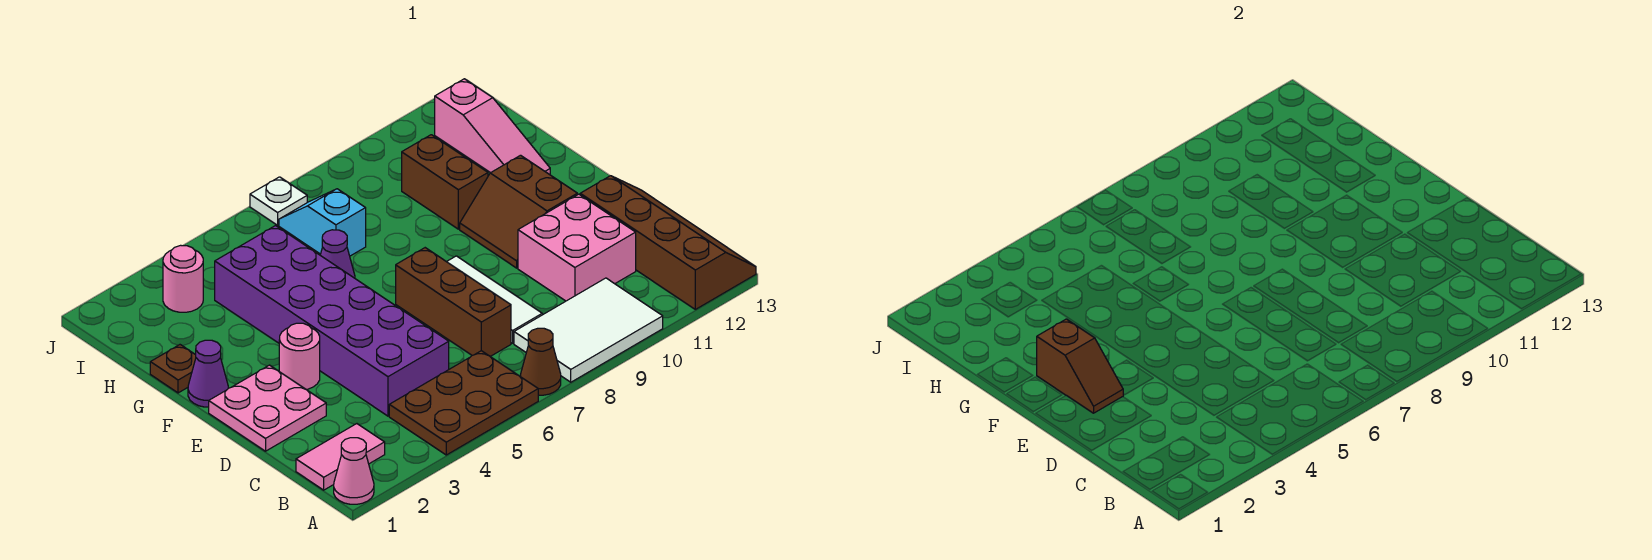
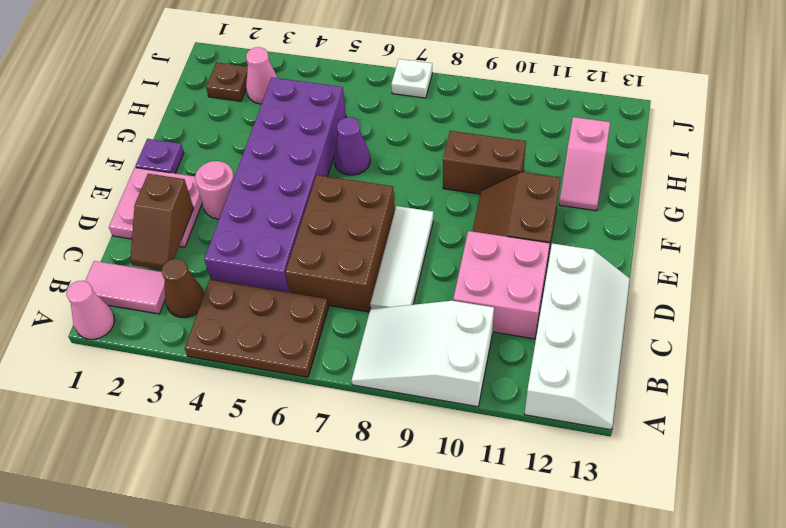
brown cone A7 level 1 -> brown cone B3 level 1
white tile A8:B10 level 1 -> white slope A8:B10 level 1 top 10
brown slope A12:D13 level 1 top 12 -> white slope A12:D13 level 1 top 12
brown brick C7:E7 level 1 -> brown brick C6:E7 level 1
brown slope E2:F2 level 2 top F -> brown slope C2:D2 level 2 top D
purple cone F1 level 1 -> purple plate F1 level 1
brown plate G1 level 1 -> brown plate I2 level 1
brown brick G10:H10 level 1 -> brown brick G9:G10 level 1
pink slope G12:I12 level 1 top I -> pink slope G12:H12 level 1 top H
cyan slope H7:I7 level 1 top H -> none
pink round brick I3 level 1 -> pink cone I3 level 1

